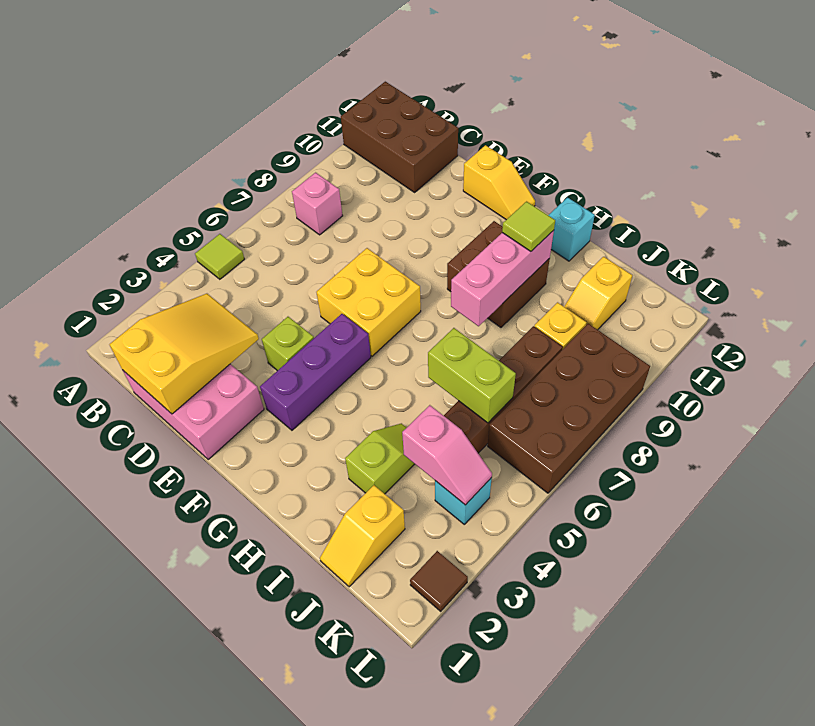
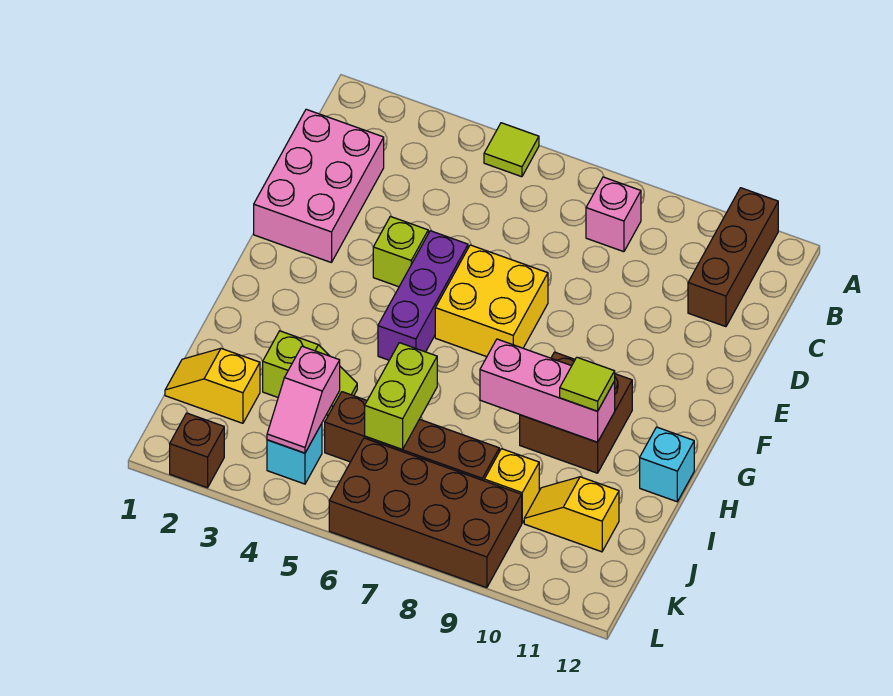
brown brick A11:C12 level 1 -> brown brick A11:C11 level 1
yellow slope C1:D3 level 2 top 1 -> none
yellow slope E12:F12 level 1 top E -> none
purple brick F3:F5 level 1 -> purple brick E5:G5 level 1
brown tile L2 level 1 -> brown brick L2 level 1

